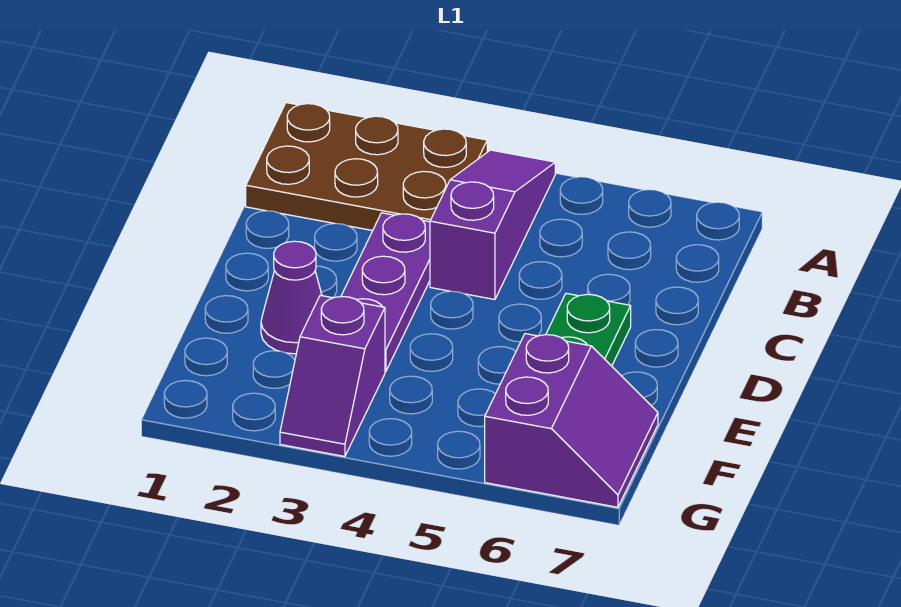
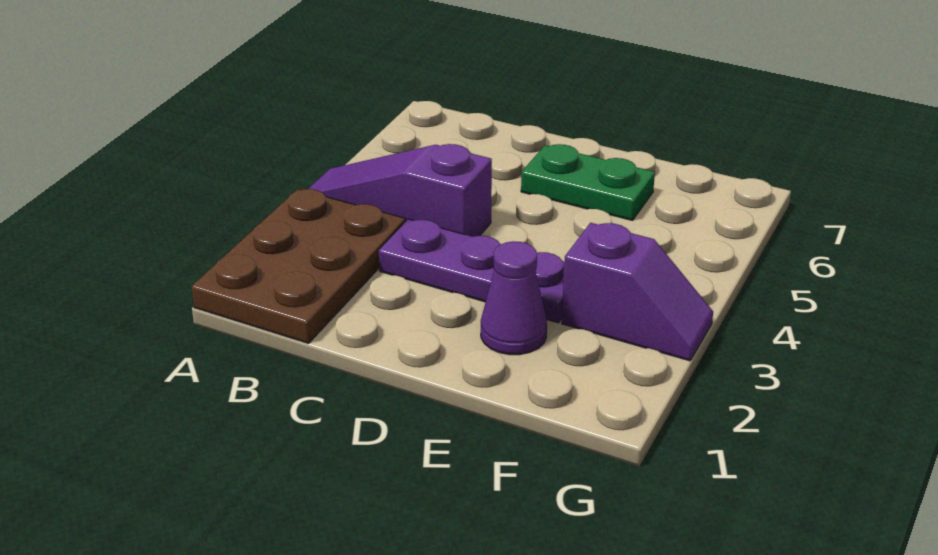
purple slope F6:G7 level 1 top 6 -> none

